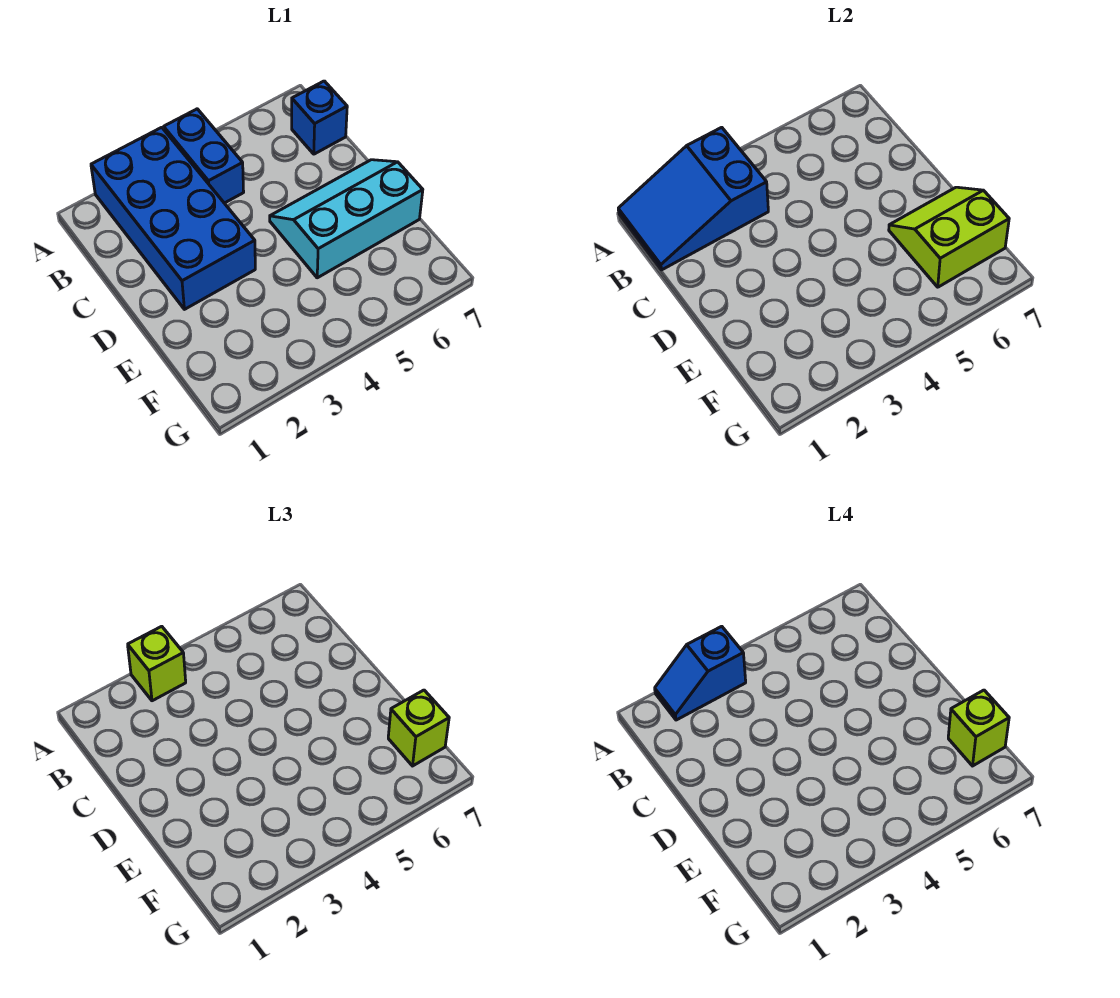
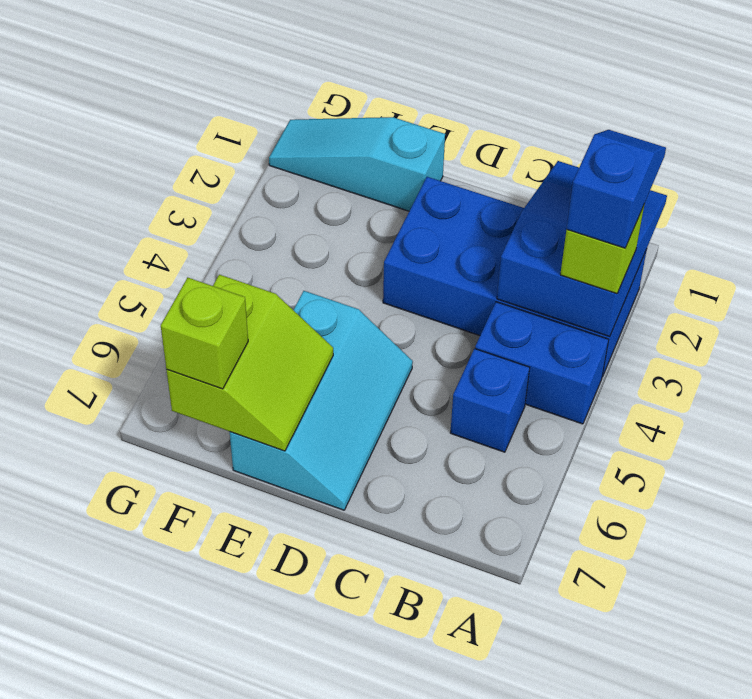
blue brick B7 level 1 -> blue brick B5 level 1
none -> cyan slope E1:G1 level 1 top E
lime brick F7 level 4 -> none

